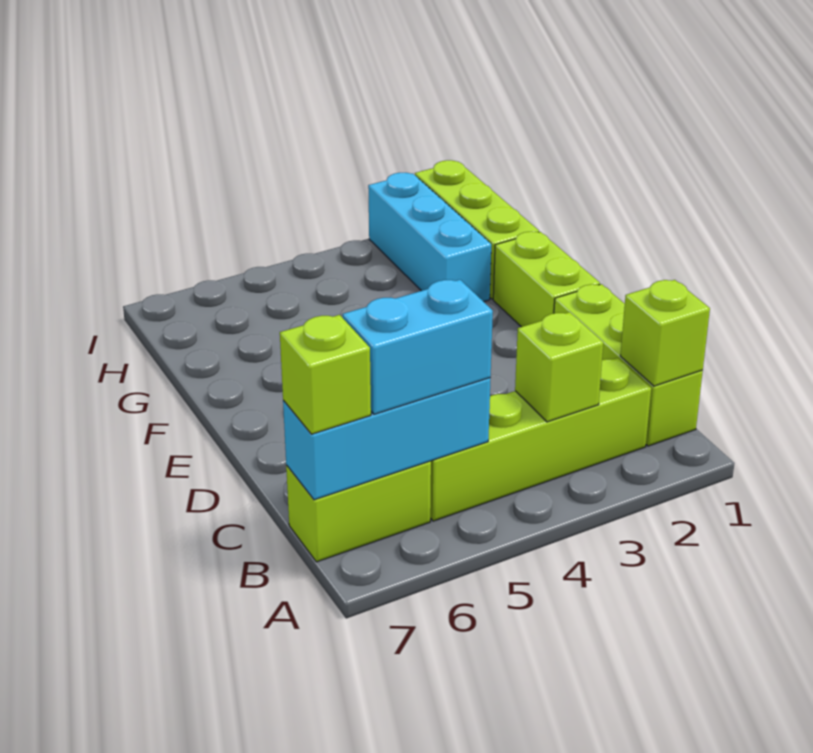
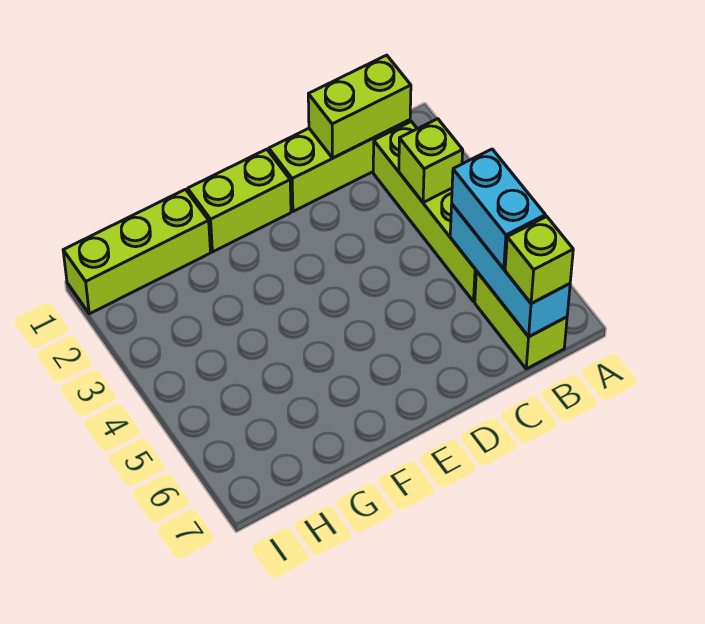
lime brick B1 level 2 -> lime brick B1:C1 level 2
cyan brick G2:I2 level 1 -> none

